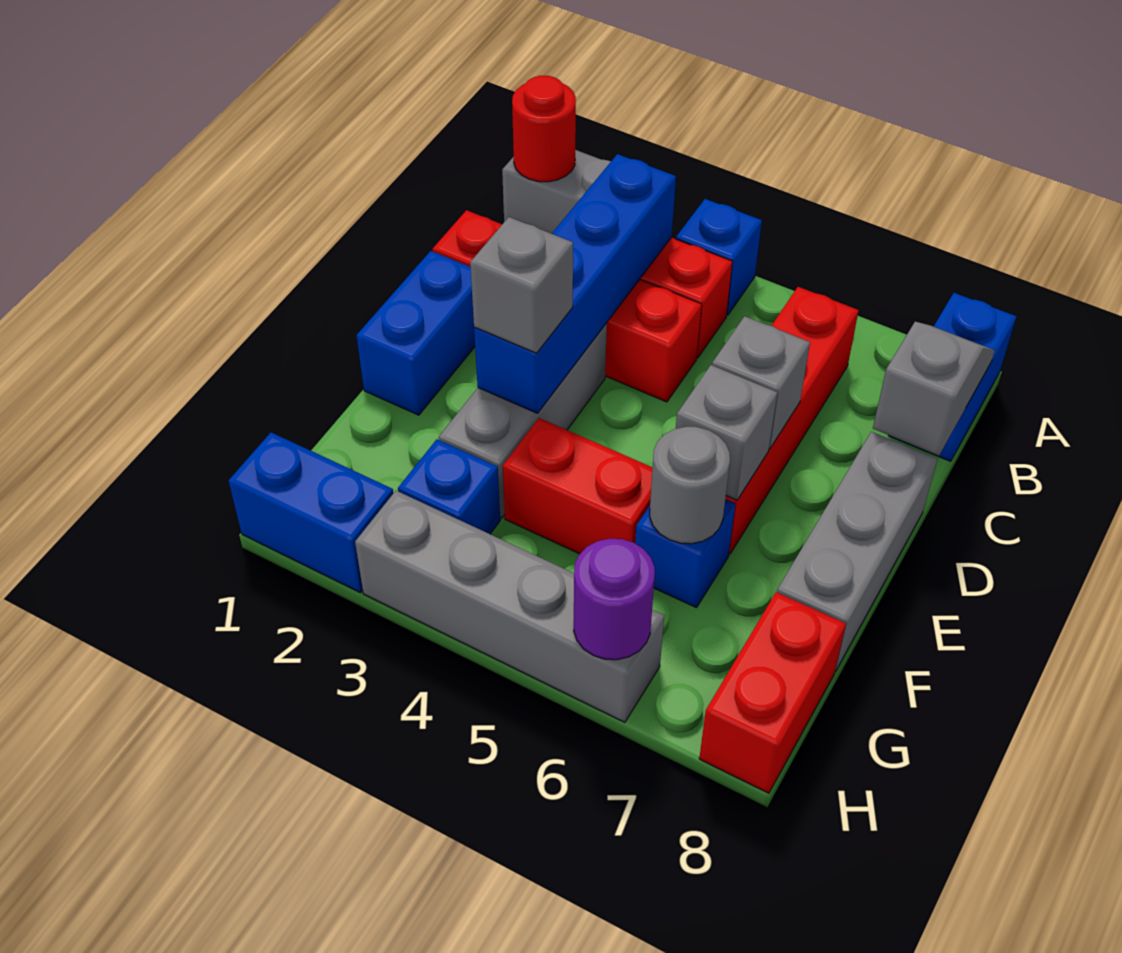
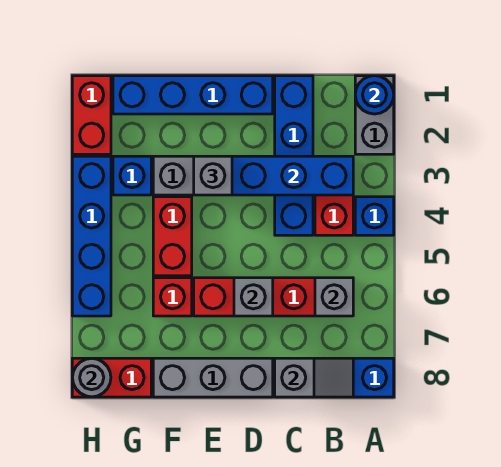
red round brick A1 level 2 -> blue round brick A1 level 2
red brick C1:C4 level 1 -> blue brick C1:C4 level 1
blue brick D1:E1 level 1 -> blue brick D1:G1 level 1
grey brick E6 level 2 -> grey brick B6 level 2
blue brick F6 level 1 -> red brick F6 level 1
grey round brick F6 level 2 -> grey round brick H8 level 2
blue brick H1:H2 level 1 -> red brick H1:H2 level 1
grey brick H3:H6 level 1 -> blue brick H3:H6 level 1
purple round brick H6 level 2 -> none

